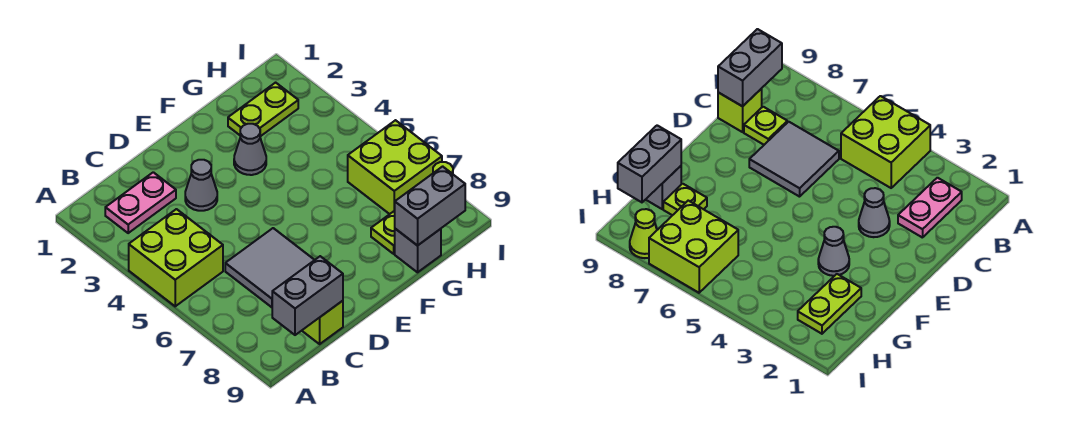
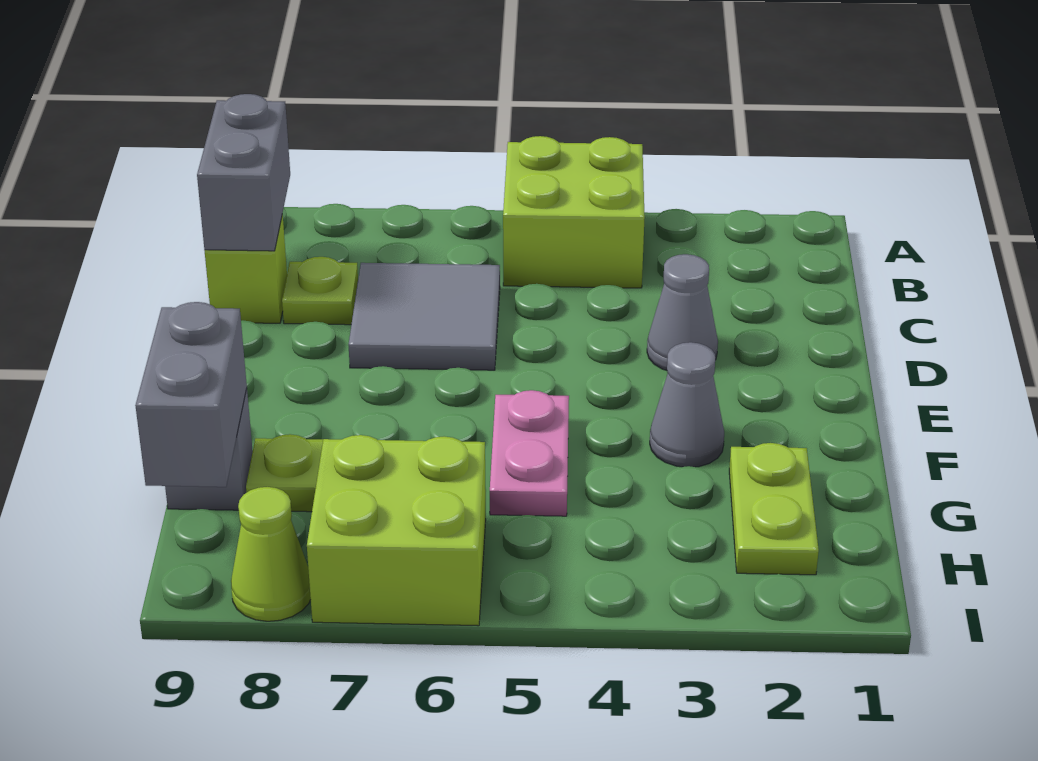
pink plate B2:C2 level 1 -> pink plate F5:G5 level 1

